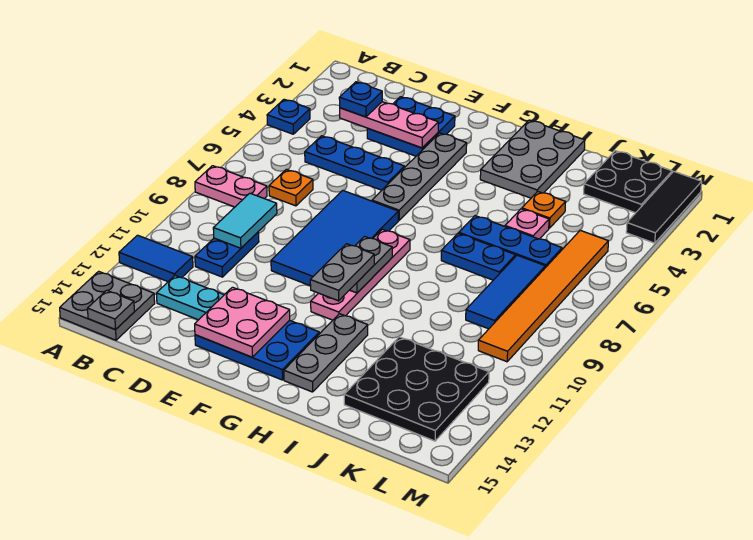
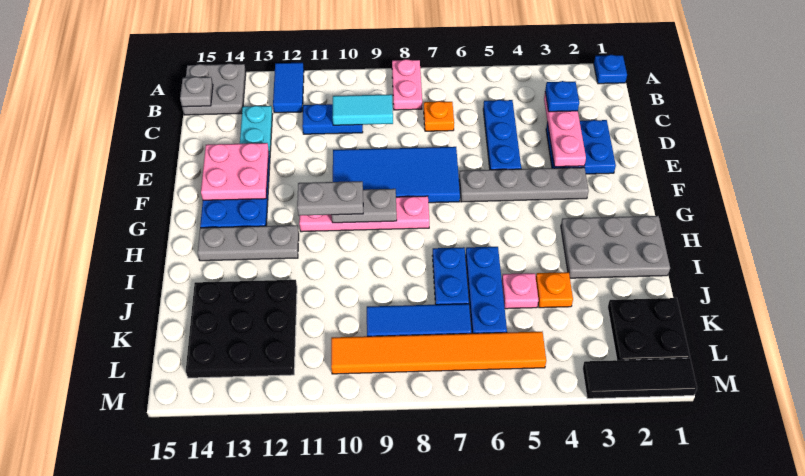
blue plate A4 level 1 -> blue plate A1 level 1

